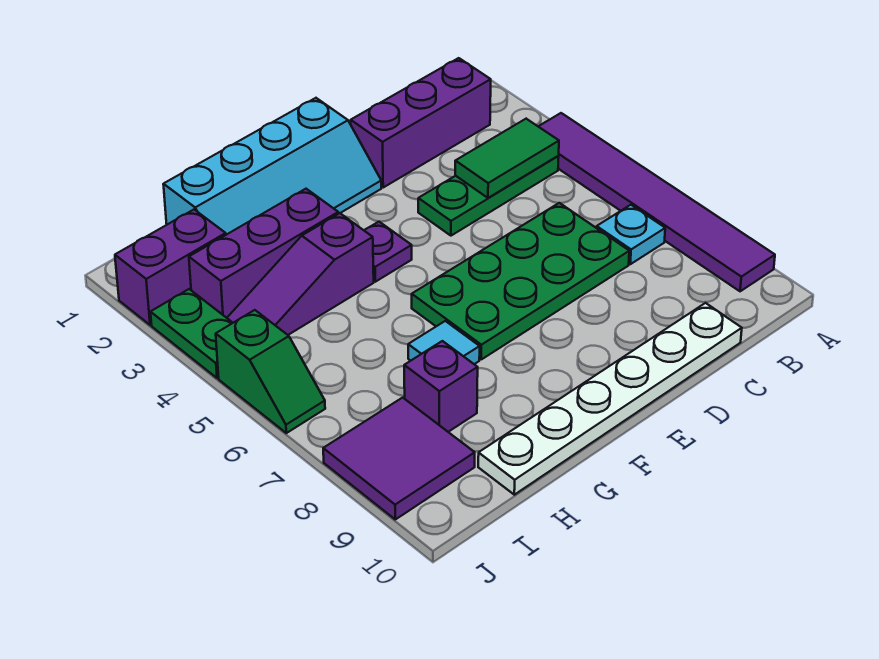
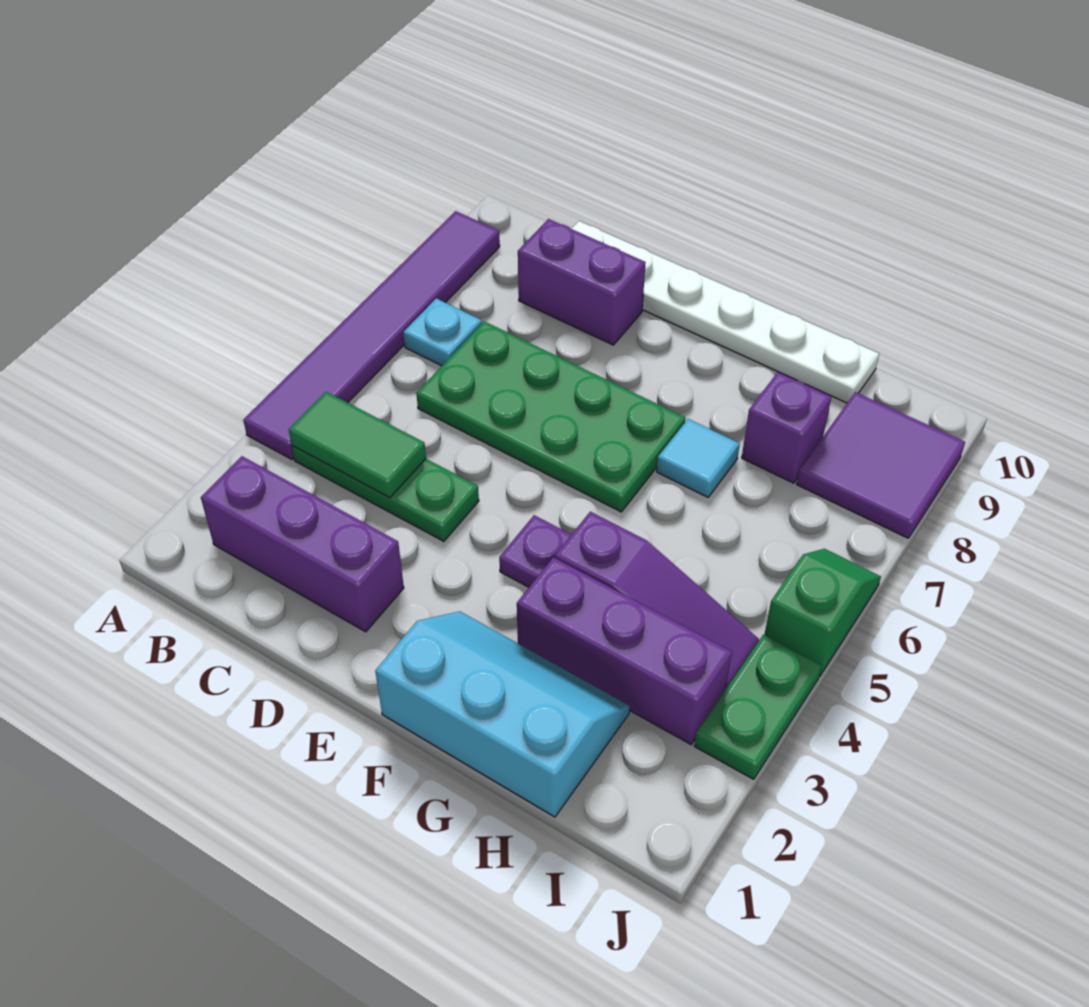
cyan slope E1:H2 level 1 top 1 -> cyan slope F1:H2 level 1 top 1
purple brick I2:J2 level 1 -> purple brick C9:D9 level 1

